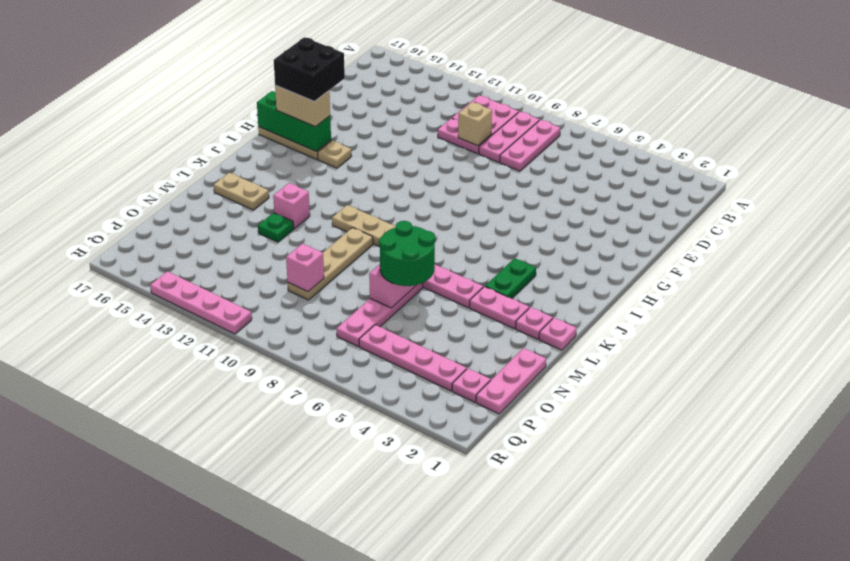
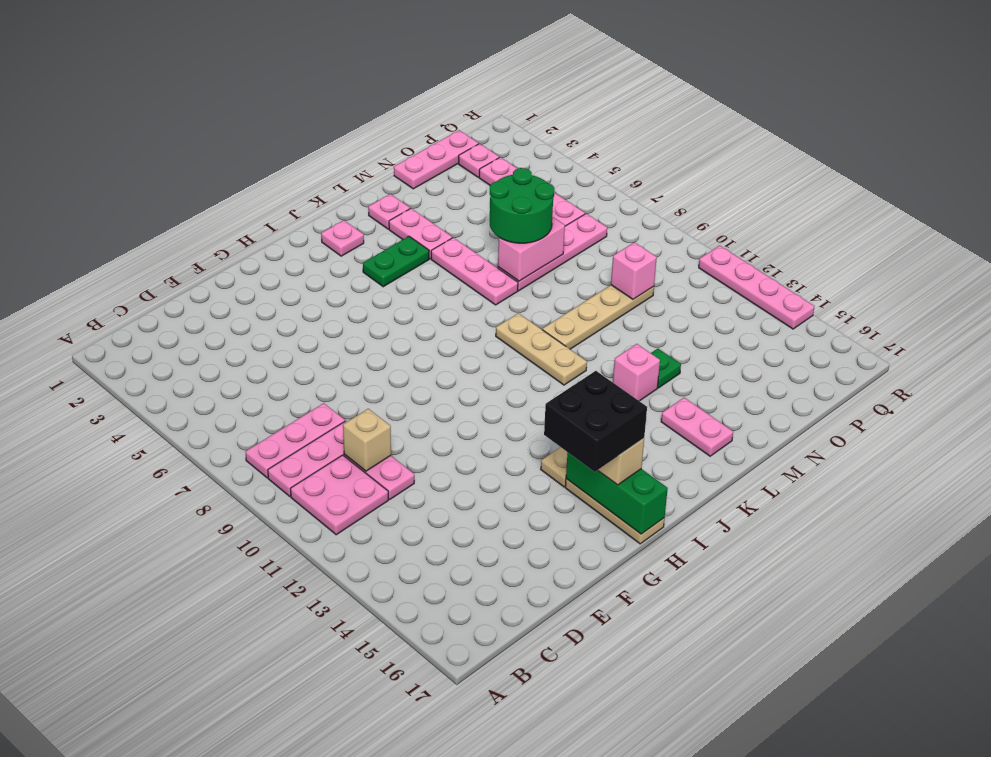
pink plate L1 level 1 -> pink plate J2 level 1
tan plate L15:L16 level 1 -> pink plate L15:L16 level 1

